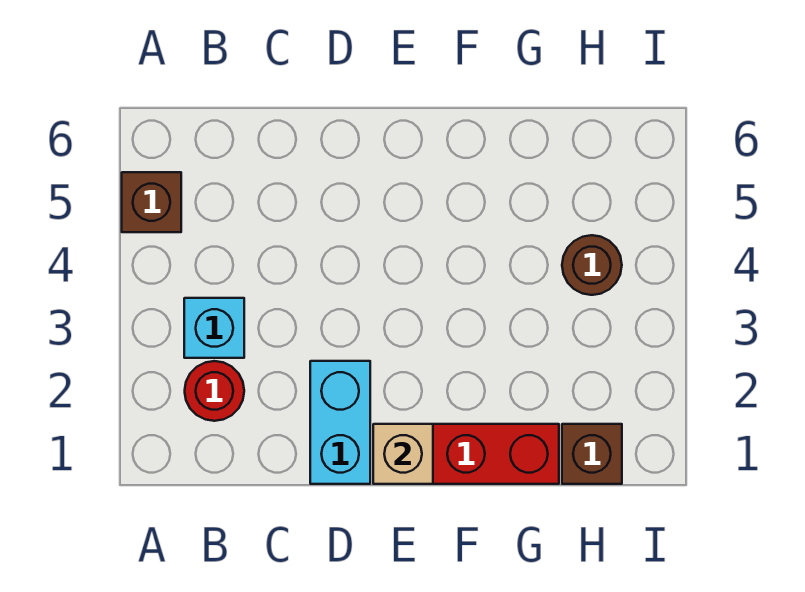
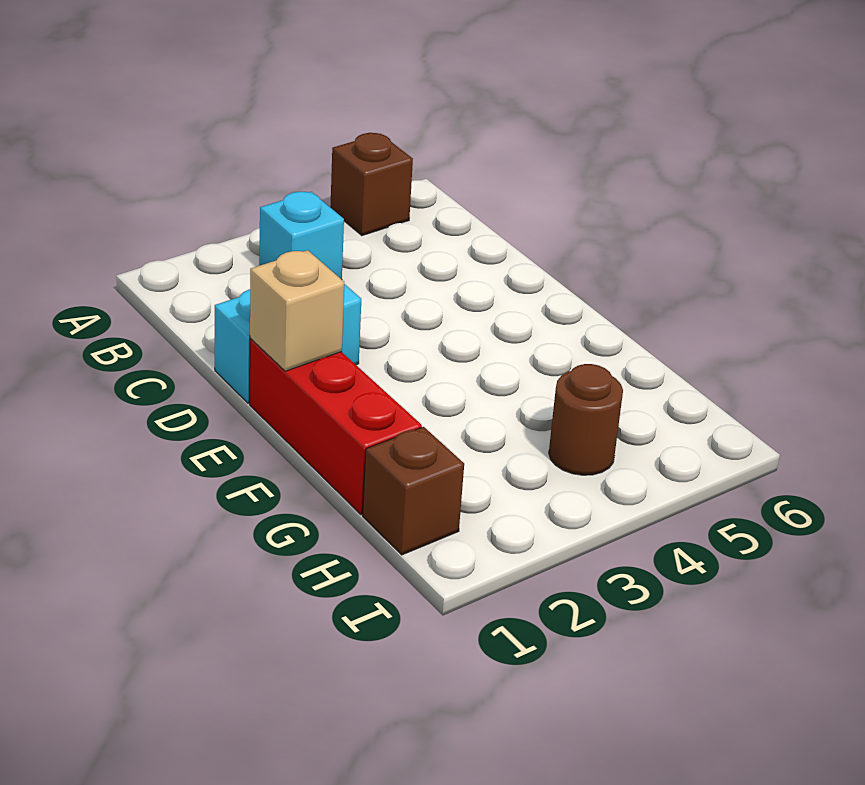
red round brick B2 level 1 -> none

